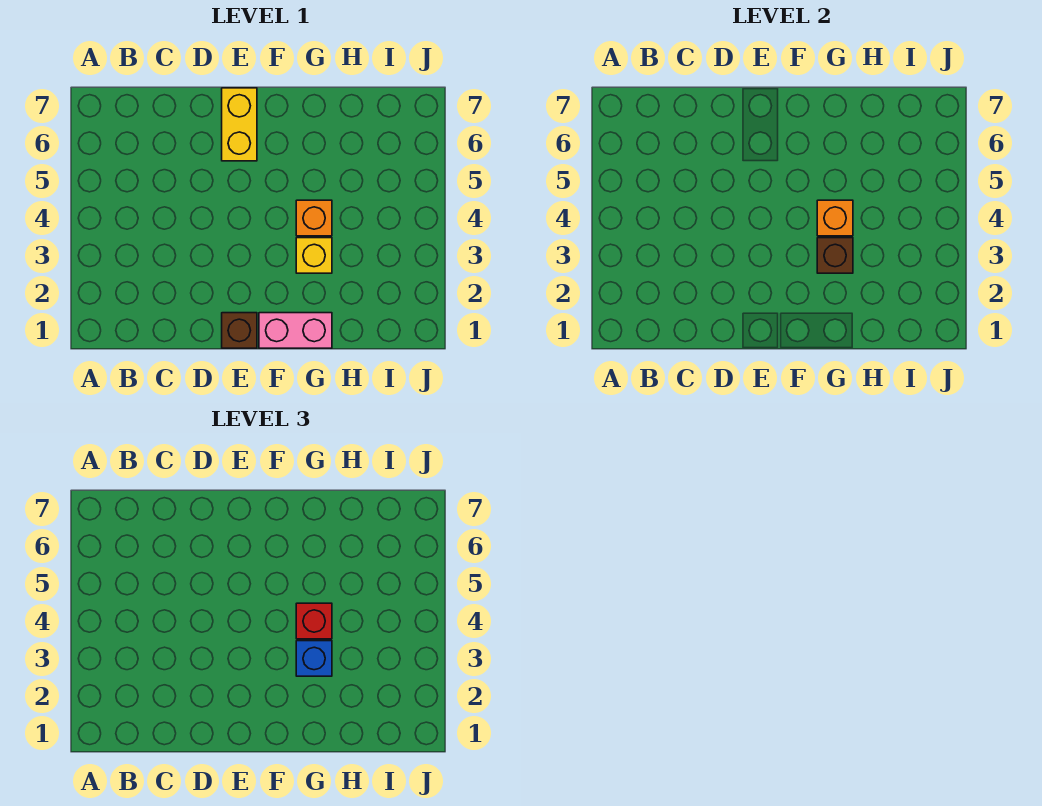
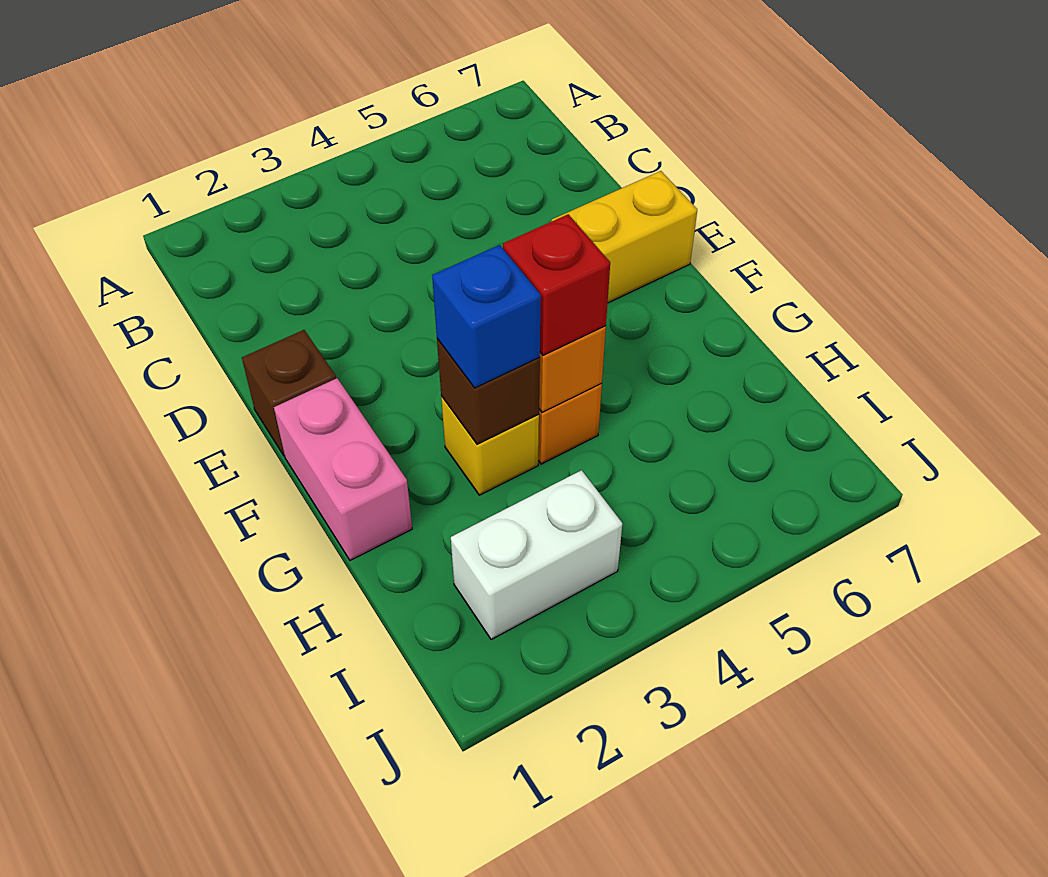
none -> white brick I2:I3 level 1

